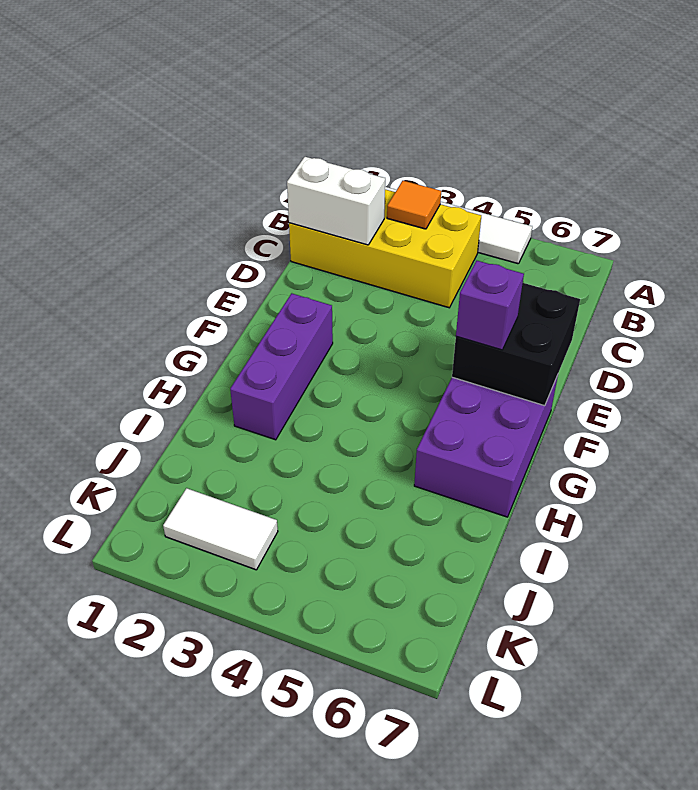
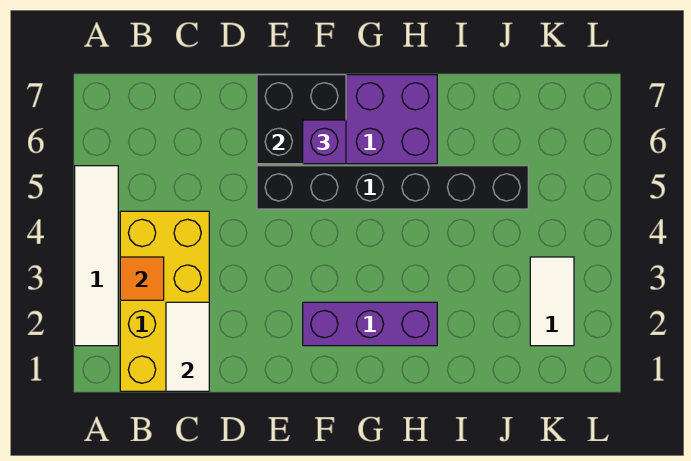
white brick C1:C2 level 2 -> white tile C1:C2 level 2
none -> black brick E5:J5 level 1

